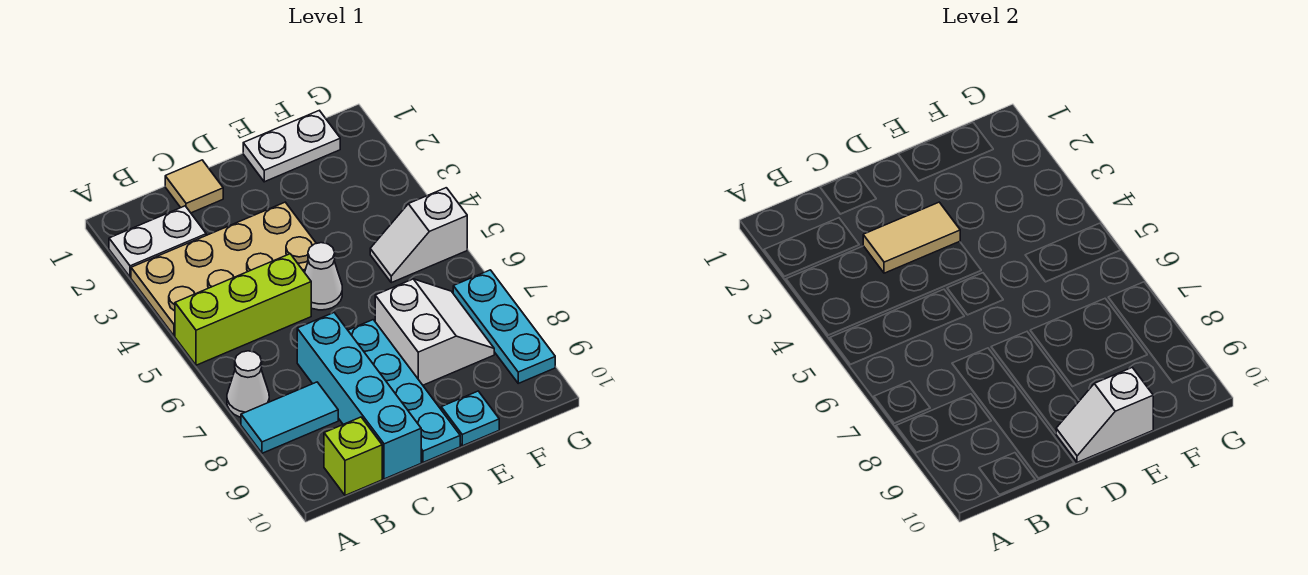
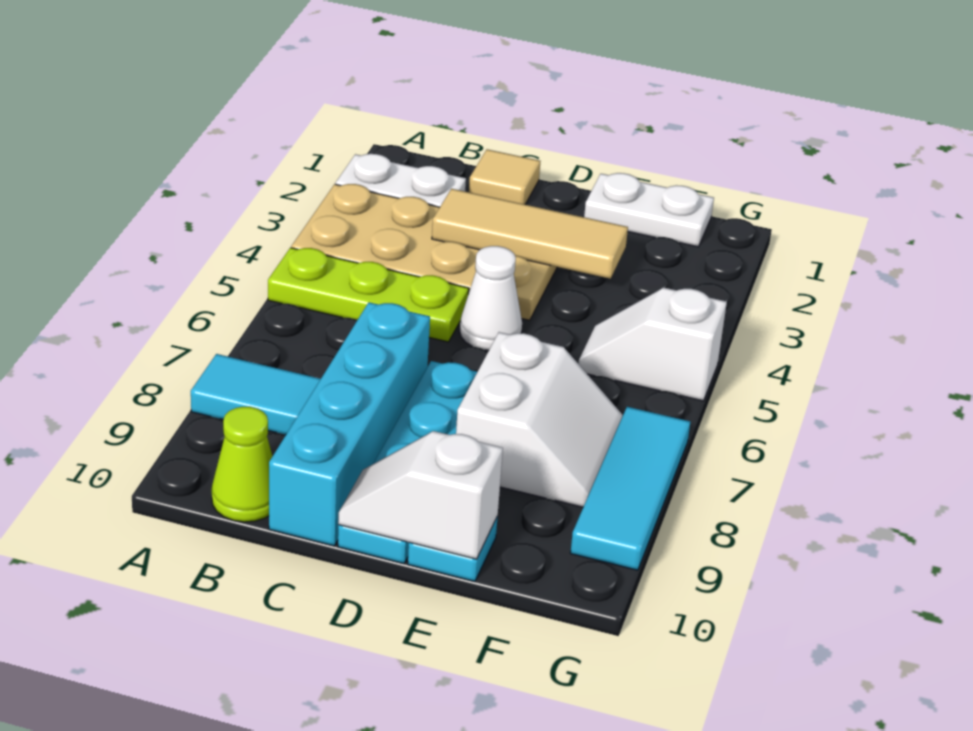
lime brick A5:C5 level 1 -> lime plate A5:C5 level 1
white cone A7 level 1 -> none
lime brick B10 level 1 -> lime cone B10 level 1
tan tile C3:D3 level 2 -> tan tile C3:E3 level 2
cyan plate G7:G9 level 1 -> cyan tile G7:G9 level 1

